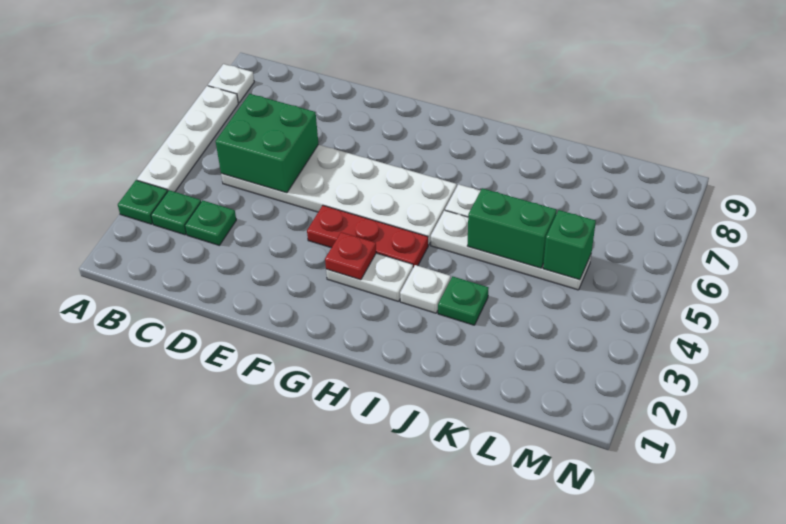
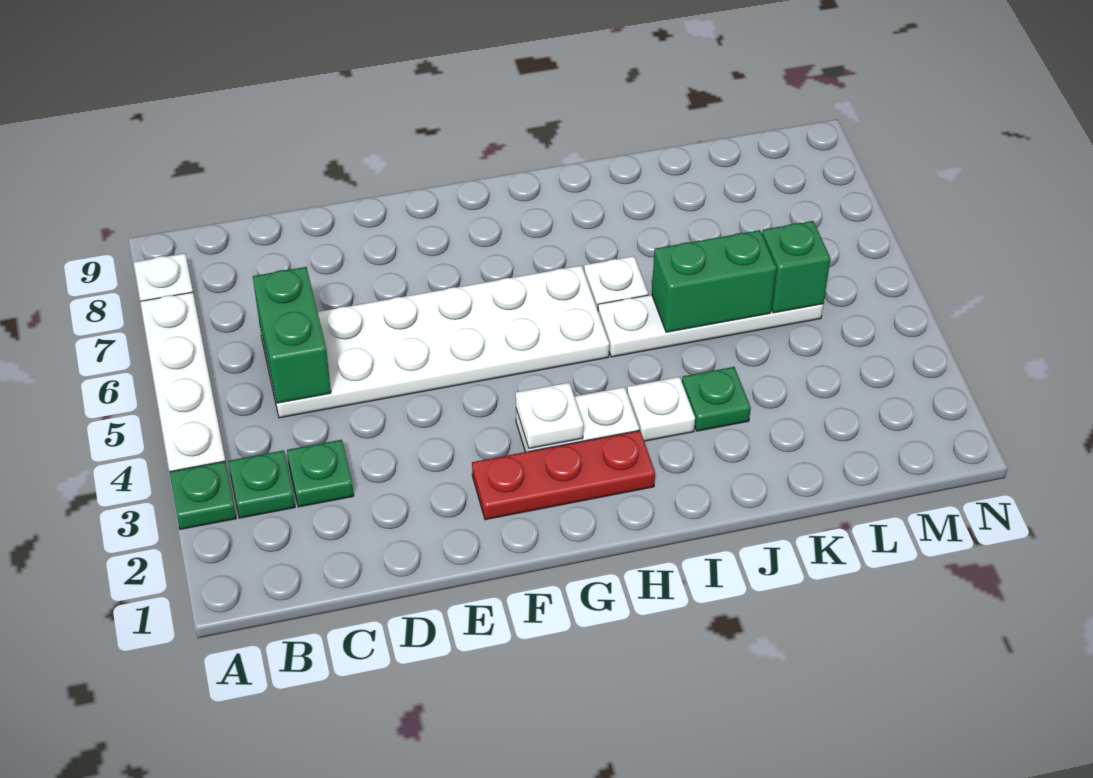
green brick C5:D6 level 2 -> green brick C5:C6 level 2
red plate F4:H4 level 1 -> red plate F2:H2 level 1
red plate G3 level 2 -> white plate G3 level 2

